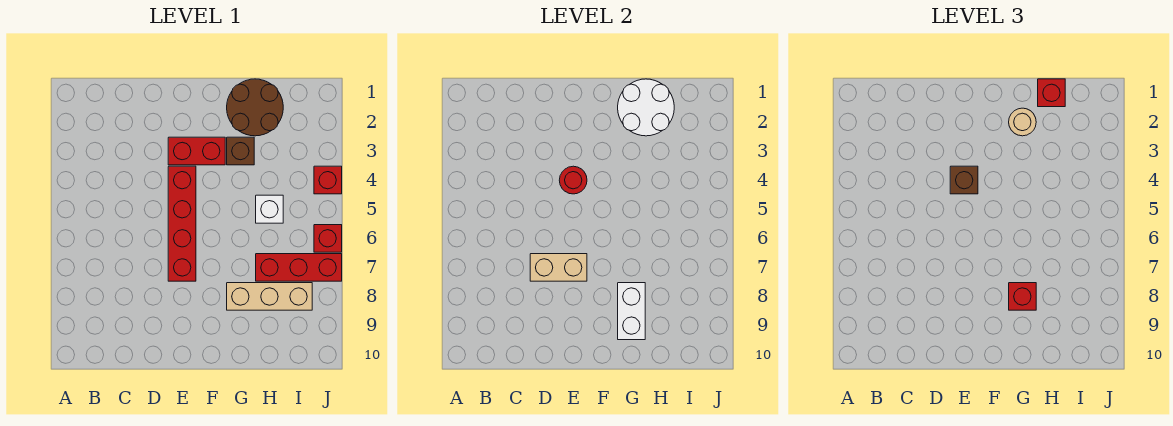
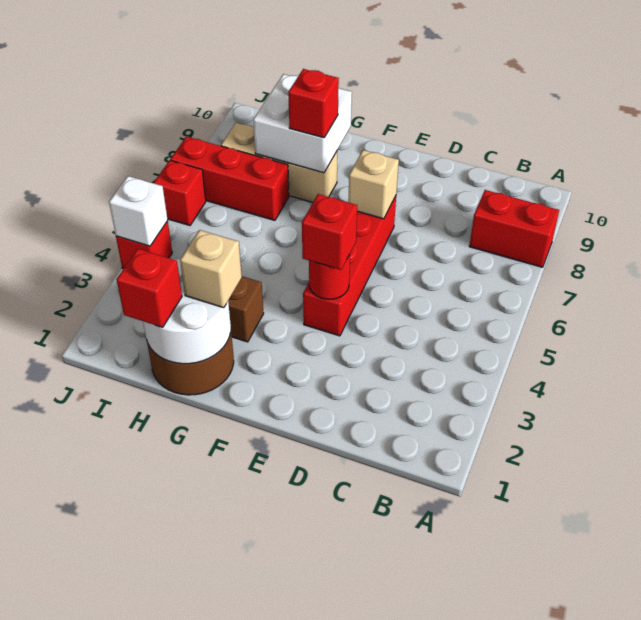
tan brick D7:E7 level 2 -> tan brick E7 level 2
red brick E3:F3 level 1 -> red brick A8:B8 level 1
brown brick E4 level 3 -> red brick E4 level 3
tan round brick G2 level 3 -> tan brick G2 level 3
white brick G8:G9 level 2 -> white brick G8:H9 level 2
white brick H5 level 1 -> white brick J4 level 2

